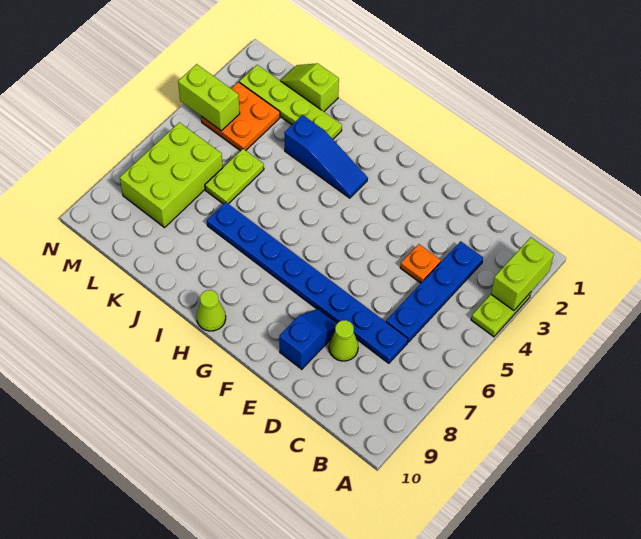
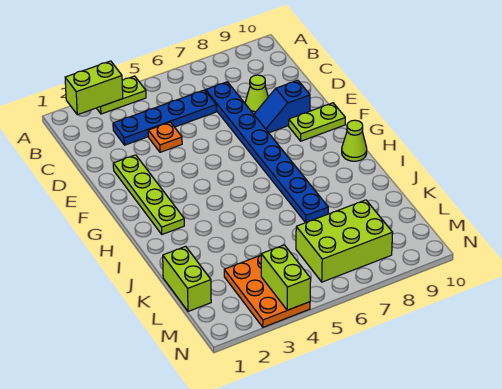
blue slope H3:J3 level 1 top J -> none
lime plate J2:M2 level 1 -> lime plate E2:H2 level 1
lime slope K1:L1 level 1 top K -> lime brick K1:L1 level 1
lime plate K5:K6 level 1 -> lime plate F9:F10 level 1
orange plate L3:M4 level 1 -> orange plate L3:N4 level 1

